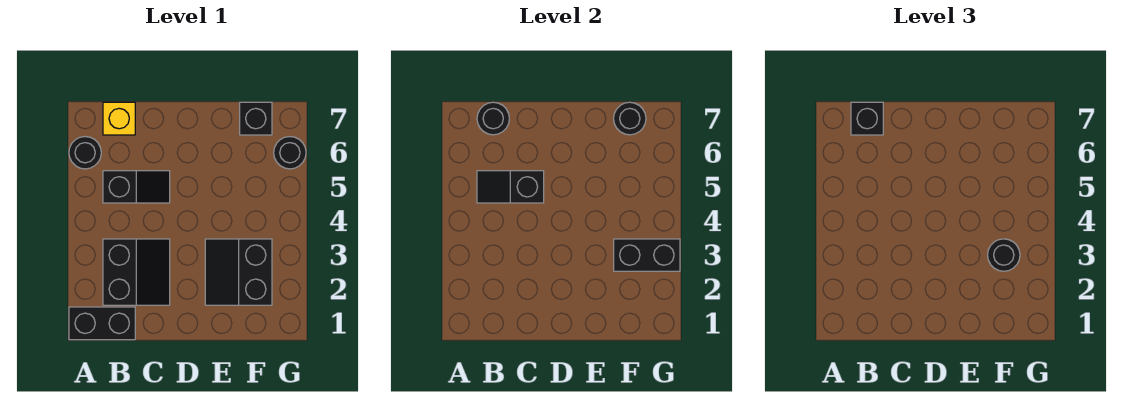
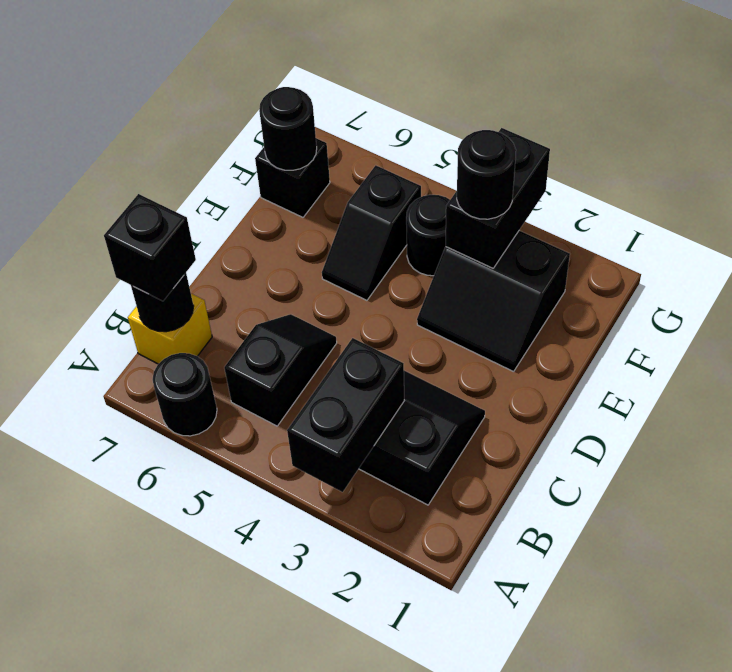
black brick A1:B1 level 1 -> black brick A3:B3 level 2
black slope B5:C5 level 2 top C -> black slope E5:F5 level 1 top F
black round brick G6 level 1 -> black round brick F4 level 1

